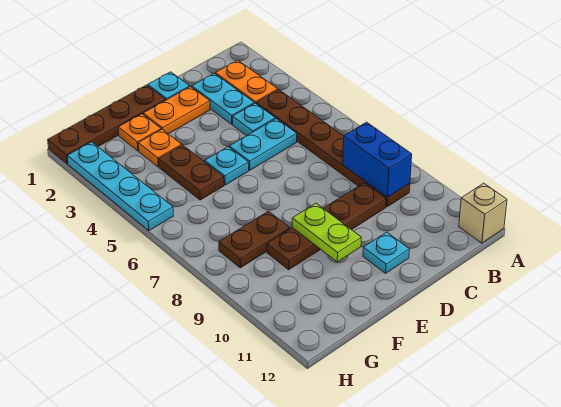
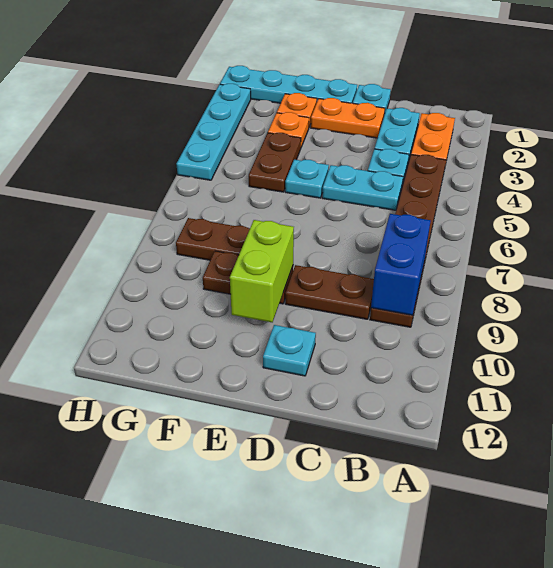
tan brick A12 level 1 -> none
brown plate E1:H1 level 1 -> cyan plate E1:H1 level 1
lime plate E9:E10 level 2 -> lime brick E9:E10 level 2

